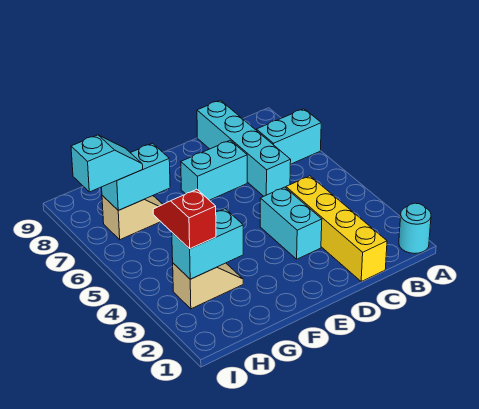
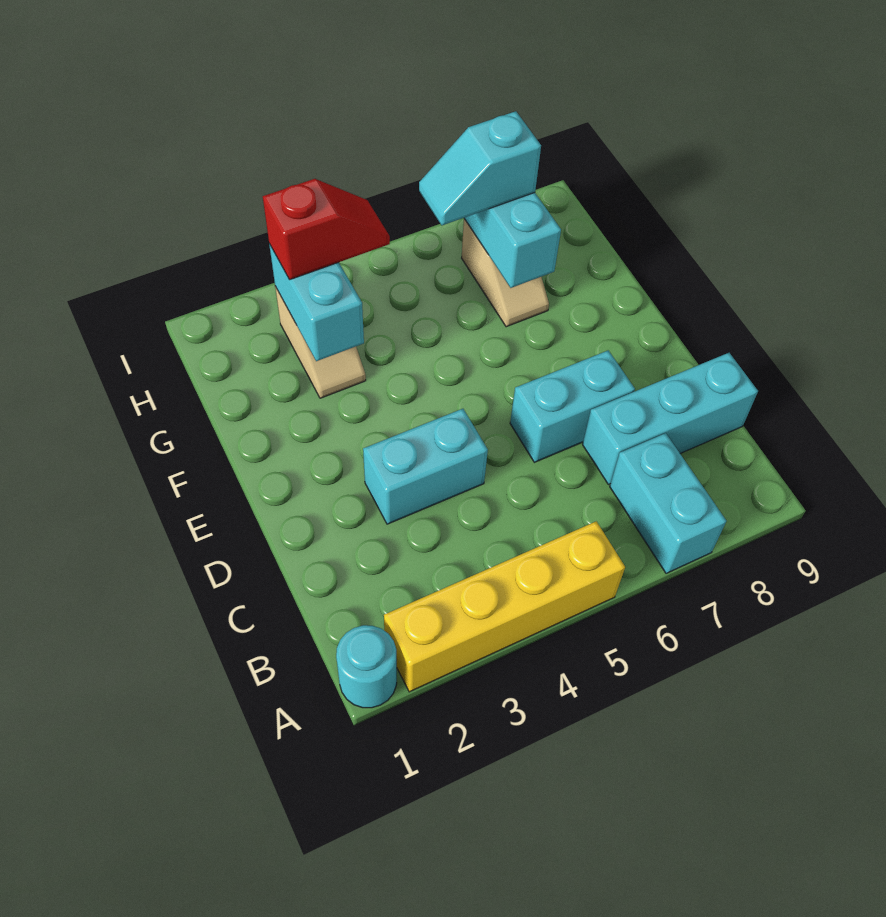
yellow brick C1:C4 level 1 -> yellow brick A2:A5 level 1
cyan brick C6:C9 level 1 -> cyan brick C7:C9 level 1
cyan brick D7:E7 level 1 -> cyan brick D6:D7 level 1
cyan slope H7:I7 level 3 top I -> cyan slope H6:H7 level 3 top 7

